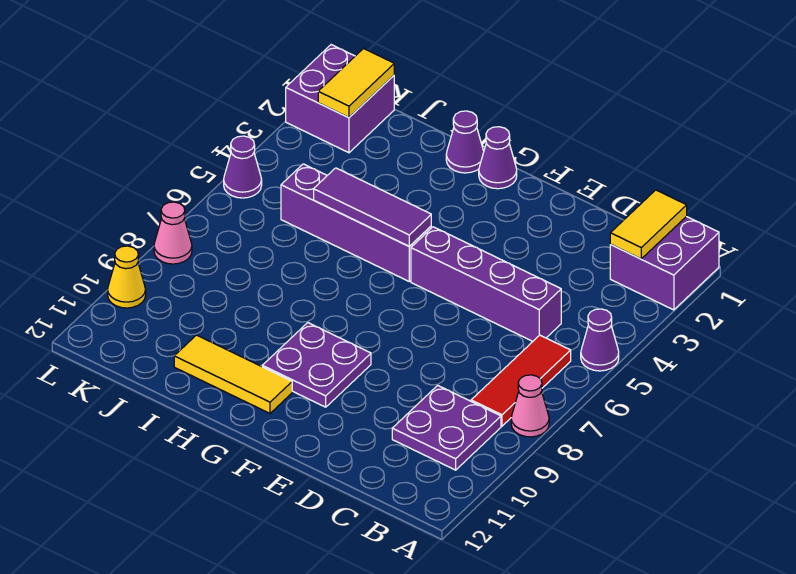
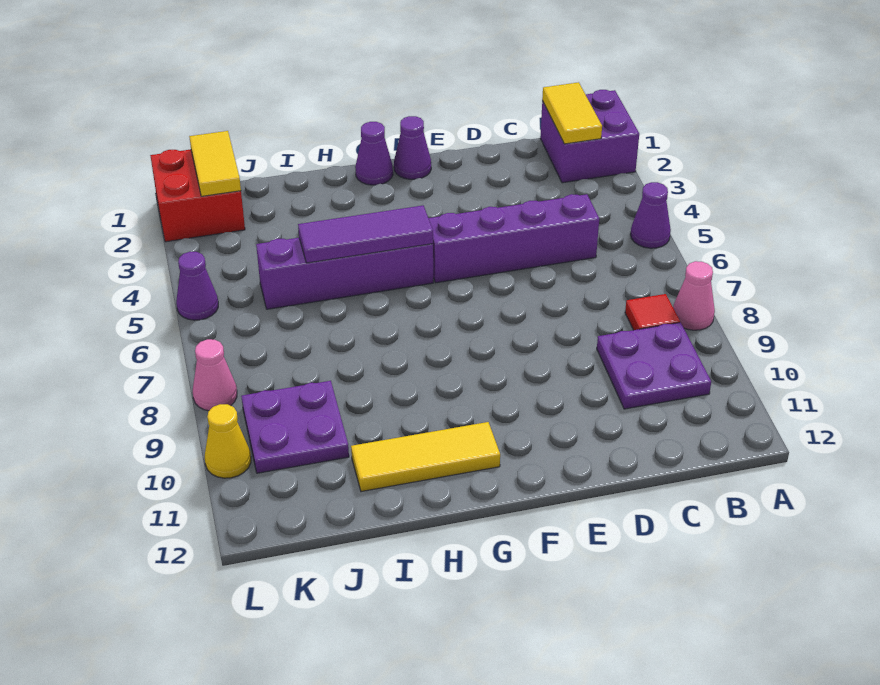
red tile B6:B8 level 1 -> red tile B8 level 1
purple plate F9:G10 level 1 -> purple plate J9:K10 level 1
purple cone H1 level 1 -> purple cone F1 level 1
purple brick K1:L2 level 1 -> red brick K1:L2 level 1

